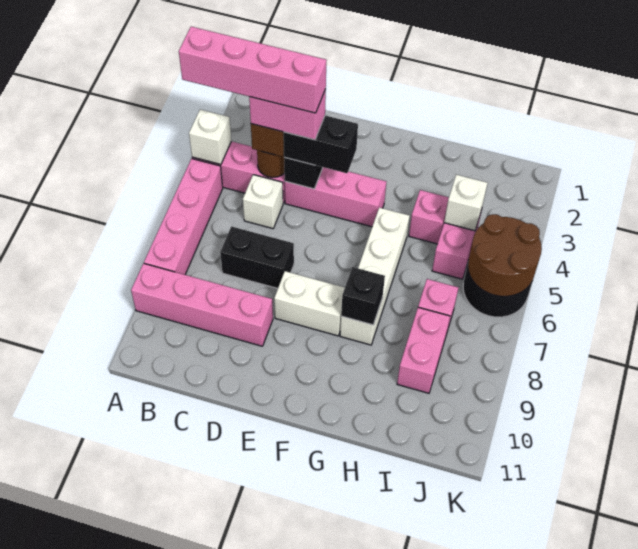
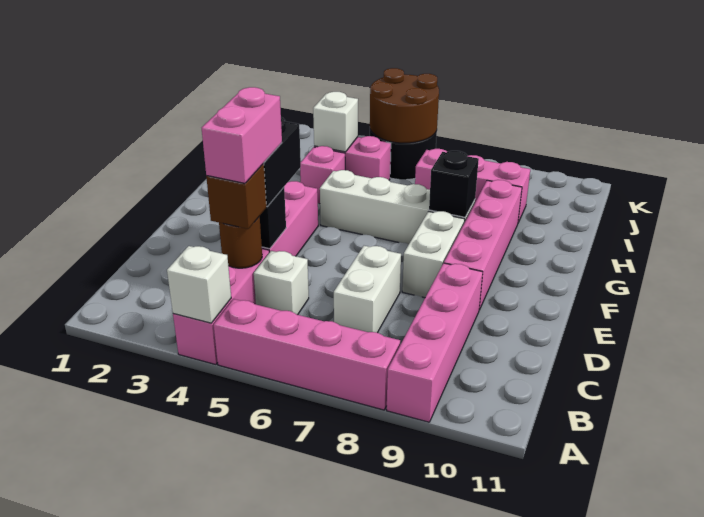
pink brick A4:D4 level 5 -> pink brick E9:H9 level 1
black brick C7:D7 level 1 -> white brick C7:D7 level 1

